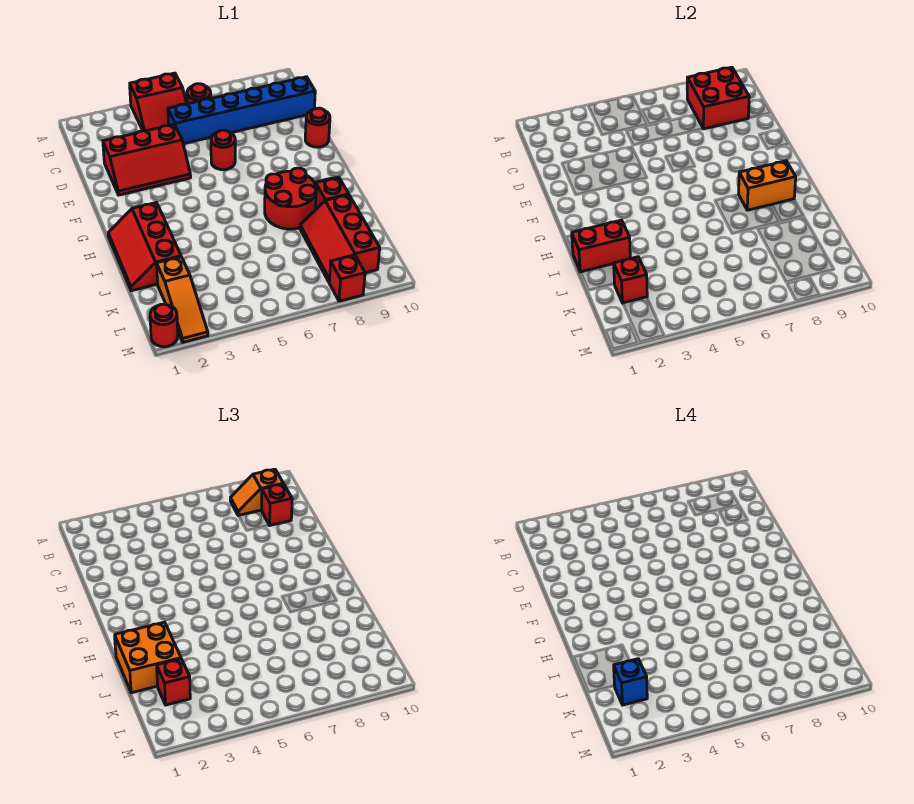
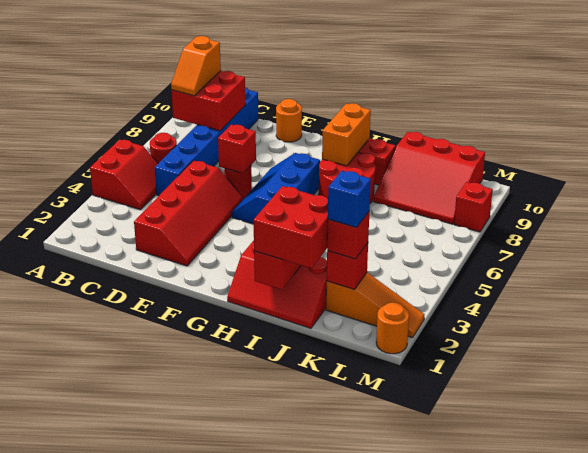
red brick C9 level 3 -> red brick E6 level 2
red slope D2:E4 level 1 top D -> red slope D2:E5 level 1 top D
red round brick E10 level 1 -> orange round brick E10 level 1
none -> blue slope F5:G7 level 1 top G
orange brick I1:J2 level 3 -> red brick I1:J2 level 3
red slope J8:L9 level 1 top 9 -> red slope J8:L10 level 1 top 10
red round brick M1 level 1 -> orange round brick M1 level 1

